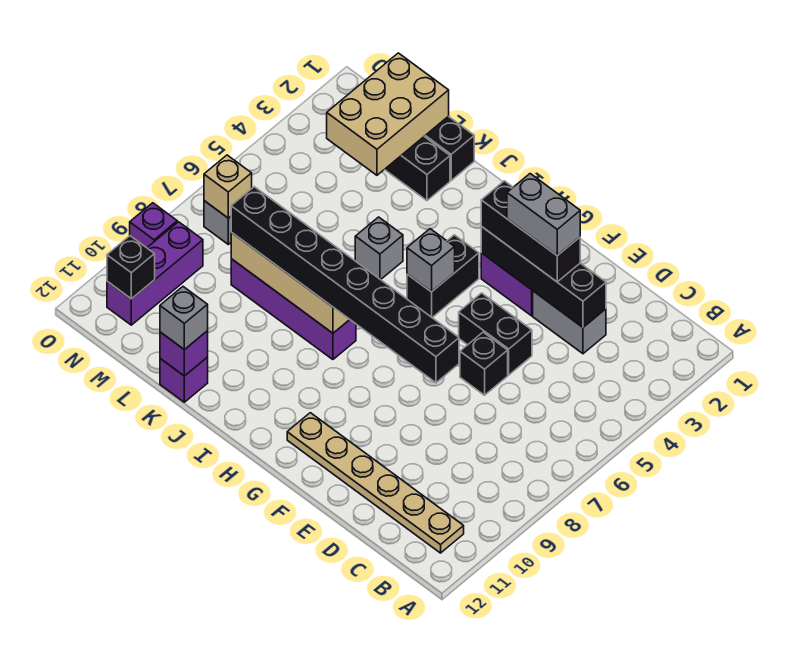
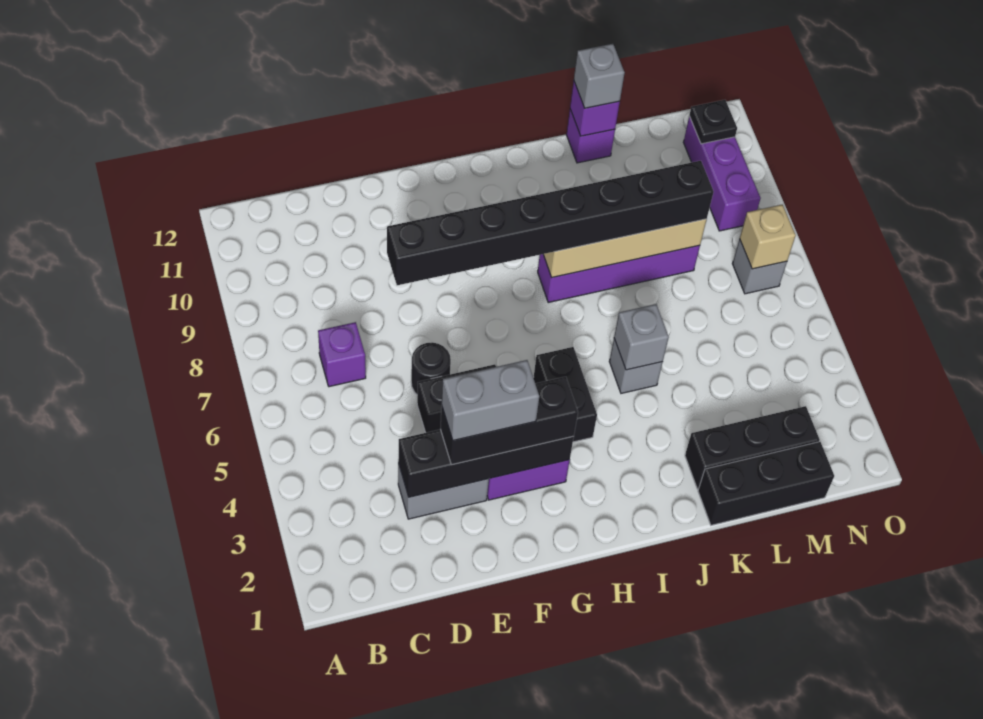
tan plate B11:G11 level 1 -> none
black brick E6 level 1 -> black round brick E6 level 1
grey brick H5 level 2 -> grey brick J5 level 2
tan brick L1:M3 level 2 -> none
black brick N11 level 2 -> black plate N11 level 2
purple brick O9 level 1 -> purple brick C7 level 1

